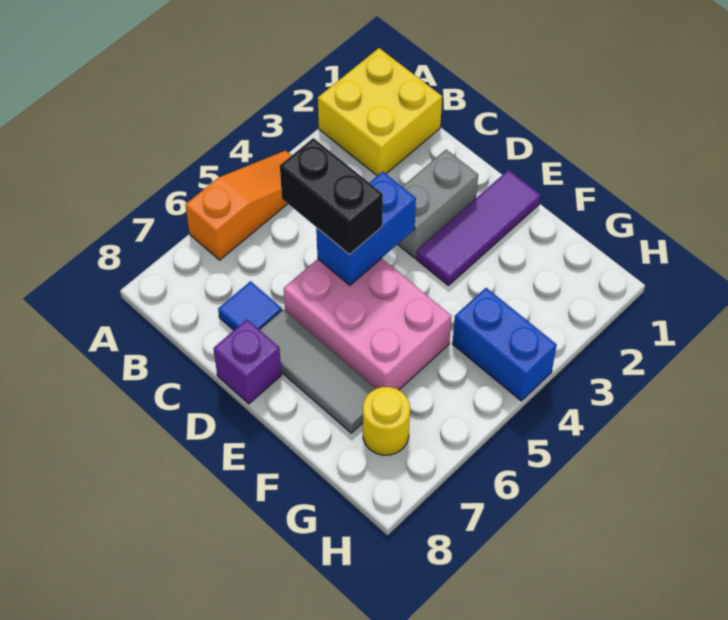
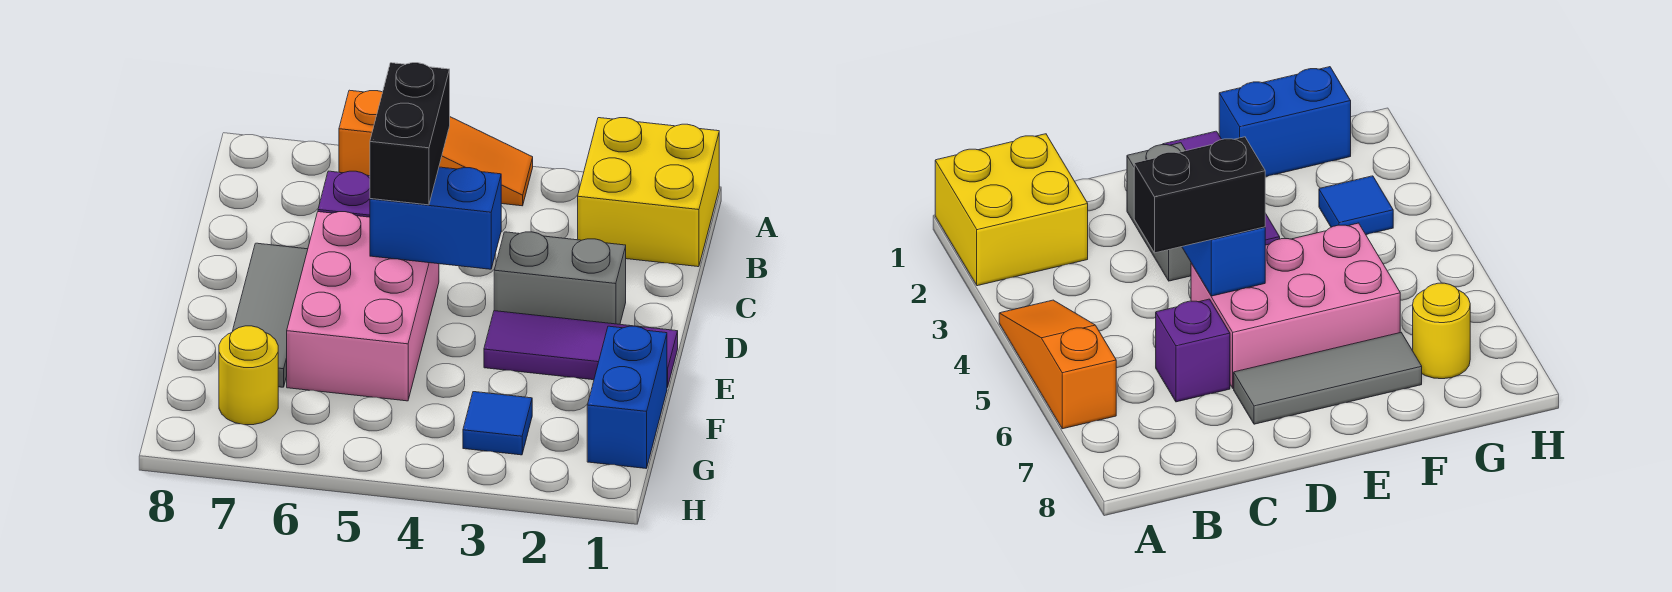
blue tile C7 level 1 -> blue tile G3 level 1
purple brick D8 level 1 -> purple brick C6 level 1
blue brick G4:H4 level 1 -> blue brick F1:G1 level 1

